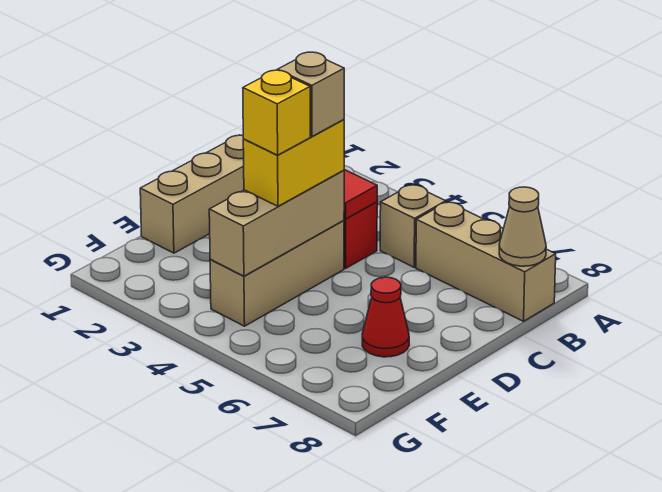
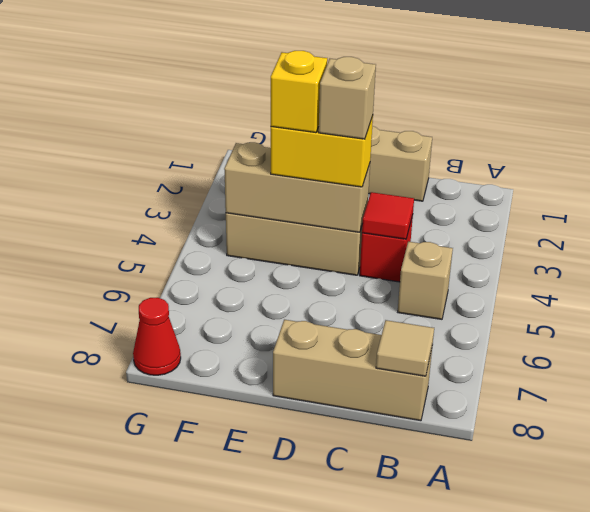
tan brick B6:B8 level 1 -> tan brick B8:D8 level 1
tan cone B8 level 2 -> tan tile B8 level 2
red cone E7 level 1 -> red cone G8 level 1

